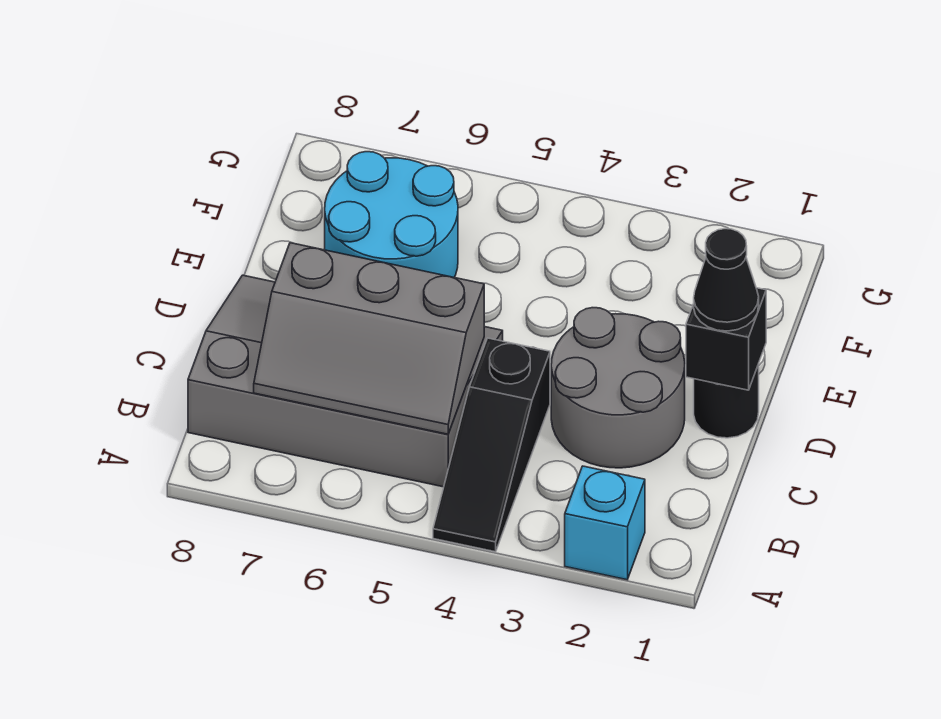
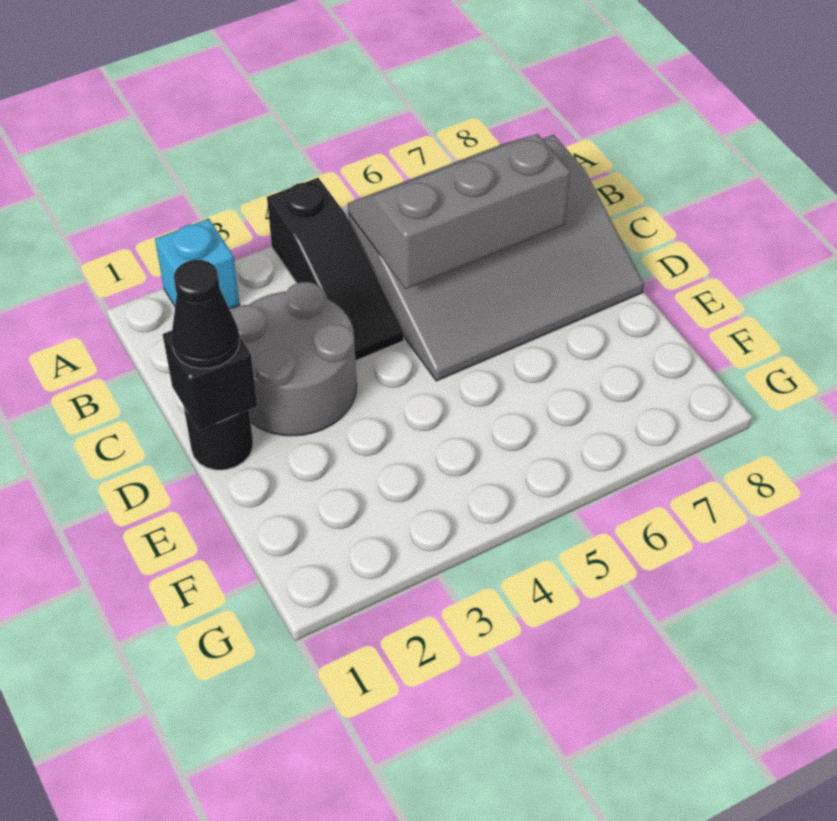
black slope A4:C4 level 1 top C -> black slope A4:C4 level 1 top A
cyan round brick E6:F7 level 1 -> none

